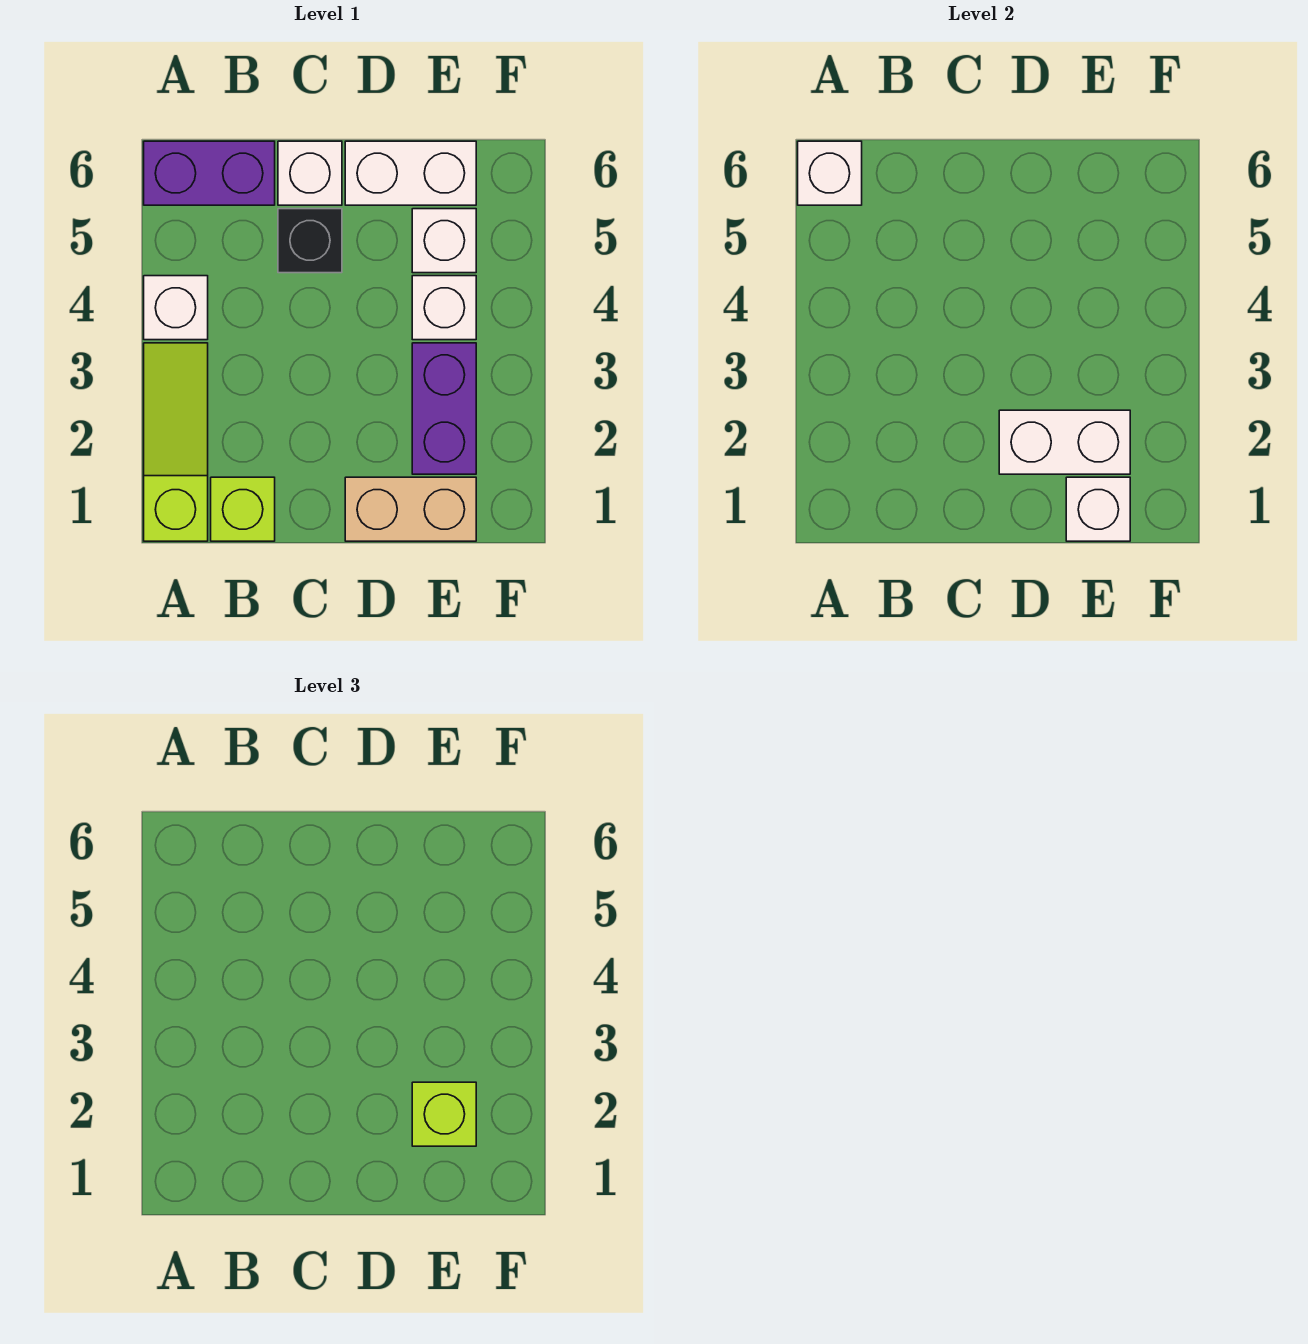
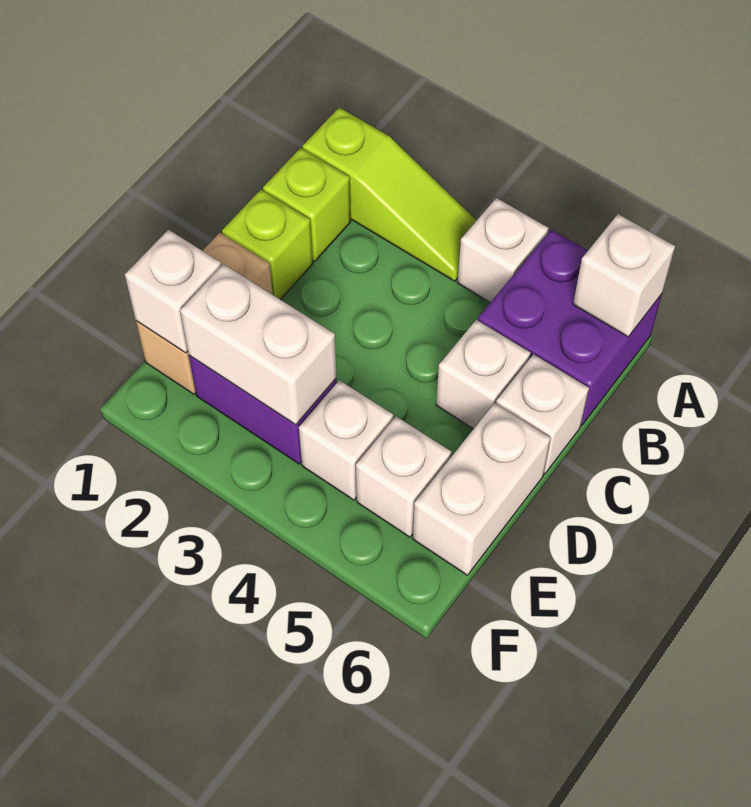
purple brick A6:B6 level 1 -> purple brick A5:B6 level 1
black brick C5 level 1 -> white brick C5 level 1
white brick D2:E2 level 2 -> white brick E2:E3 level 2
lime brick E2 level 3 -> lime brick C1 level 1

